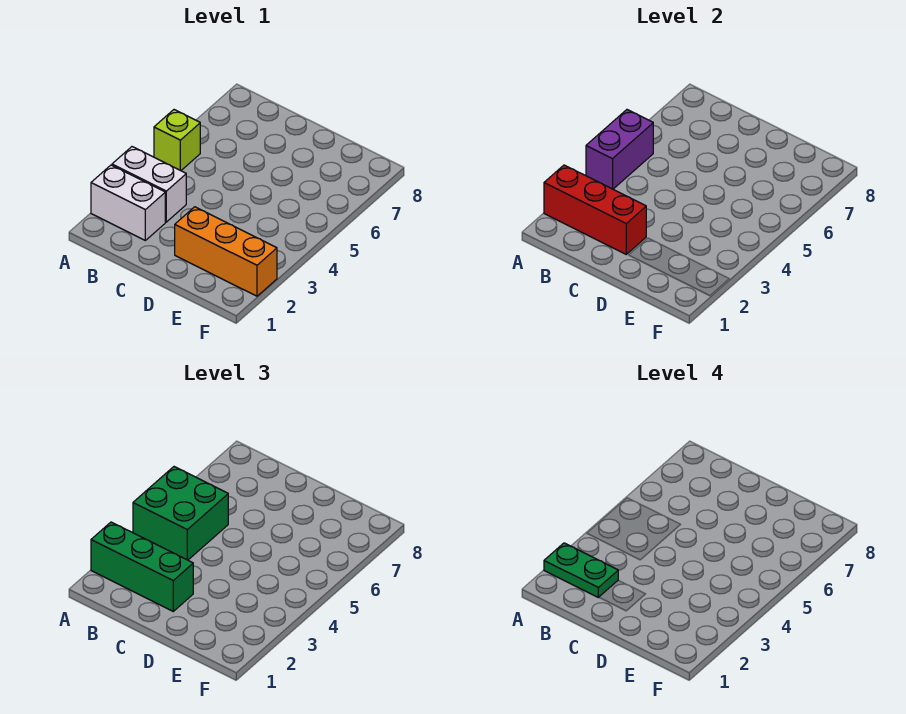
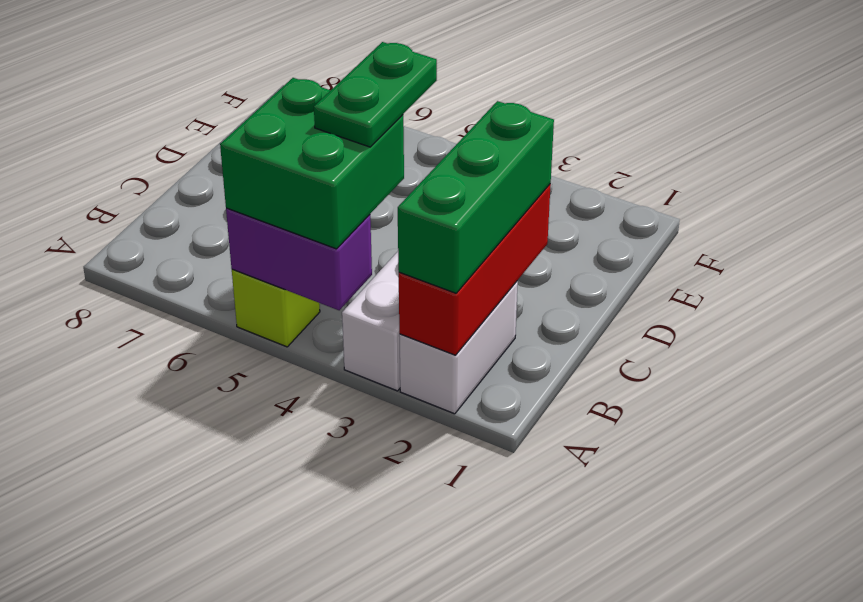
green plate A2:B2 level 4 -> green plate B4:C4 level 4
orange brick D2:F2 level 1 -> none

